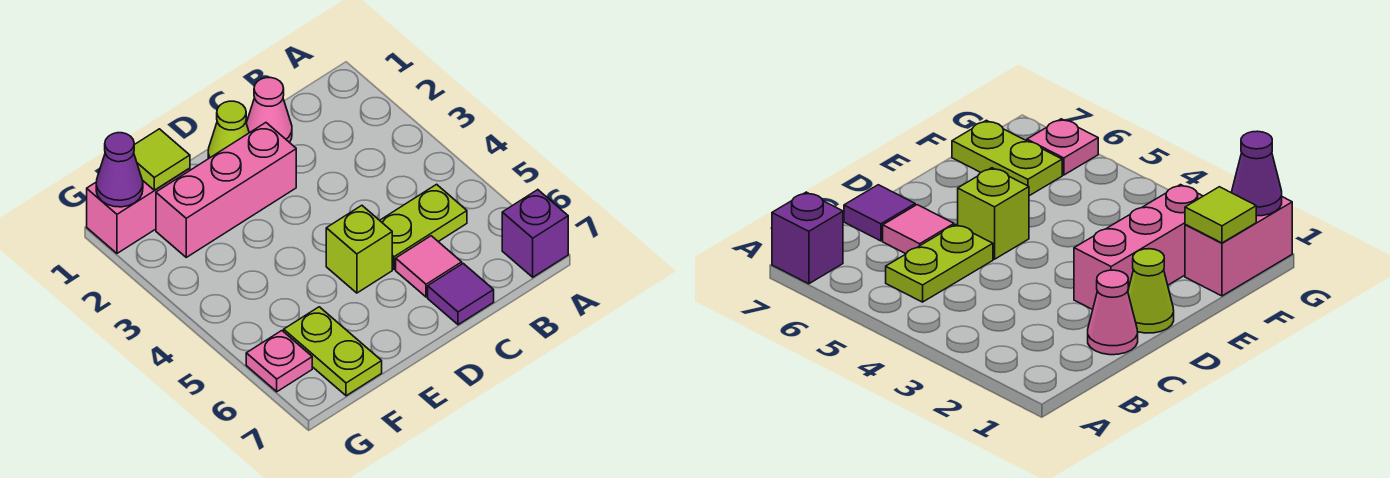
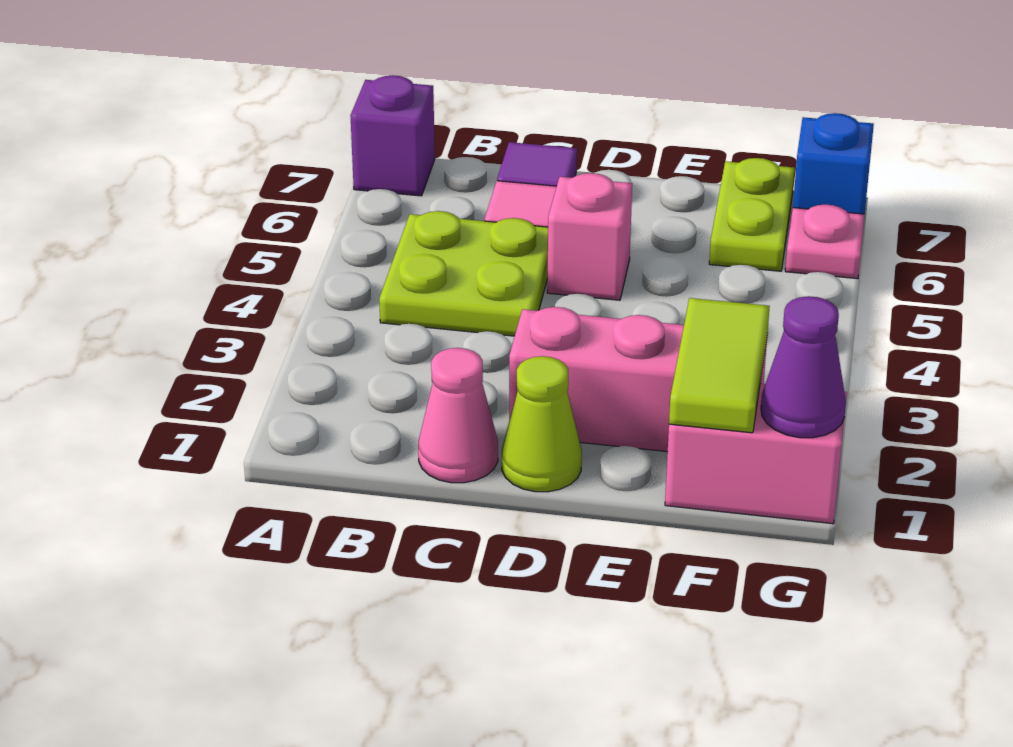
lime plate B5:C5 level 1 -> lime plate B4:C5 level 1
lime brick D5 level 1 -> pink brick D5 level 1
lime tile F1 level 2 -> lime tile F1:F2 level 2
none -> blue brick G7 level 1

